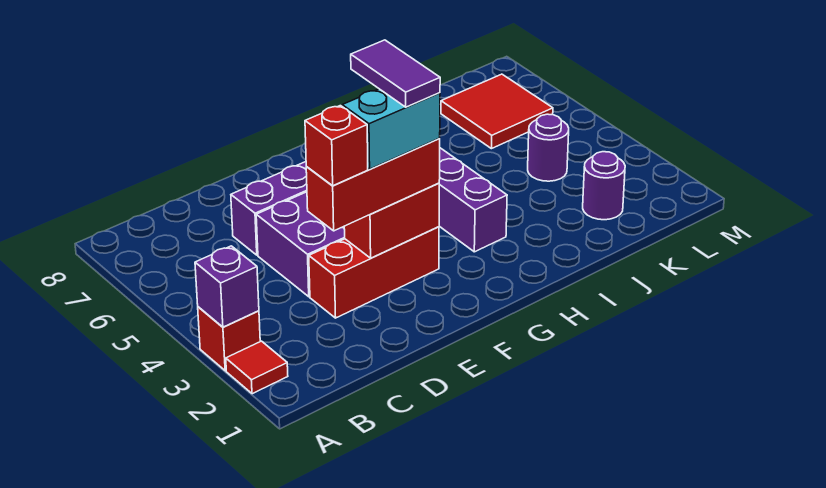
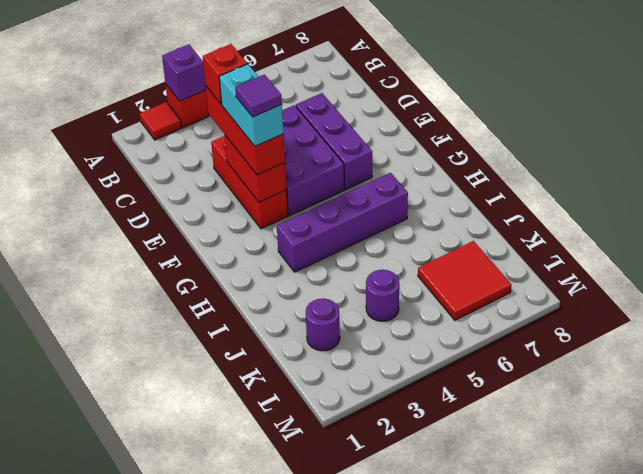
purple tile F3:F4 level 5 -> purple tile F3 level 5

